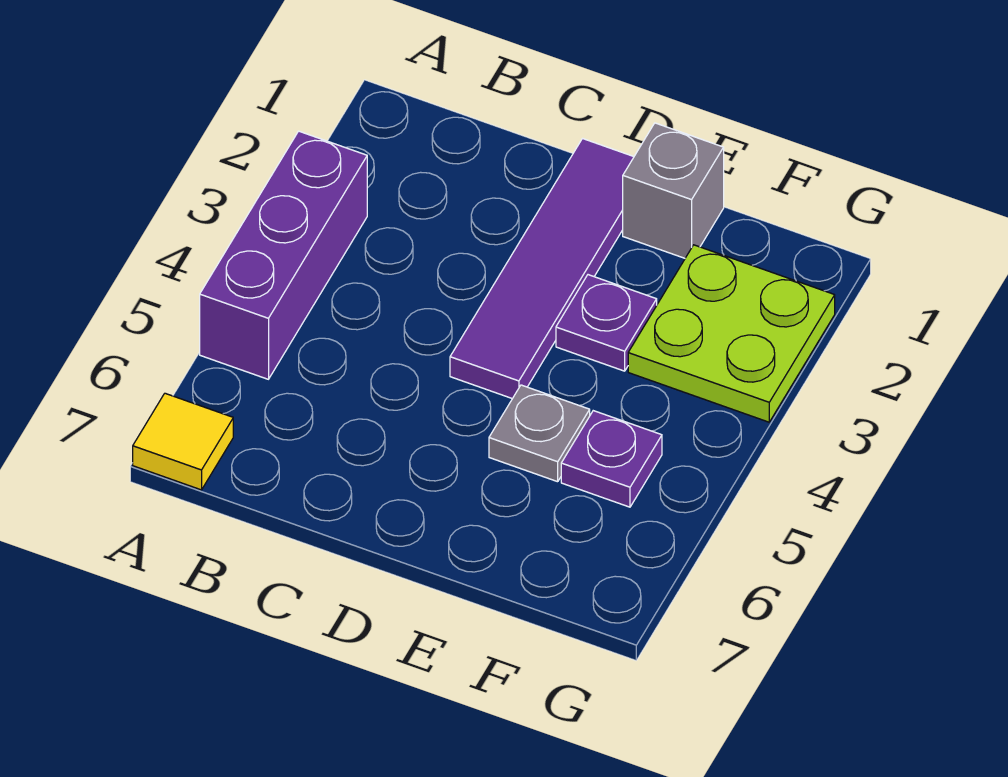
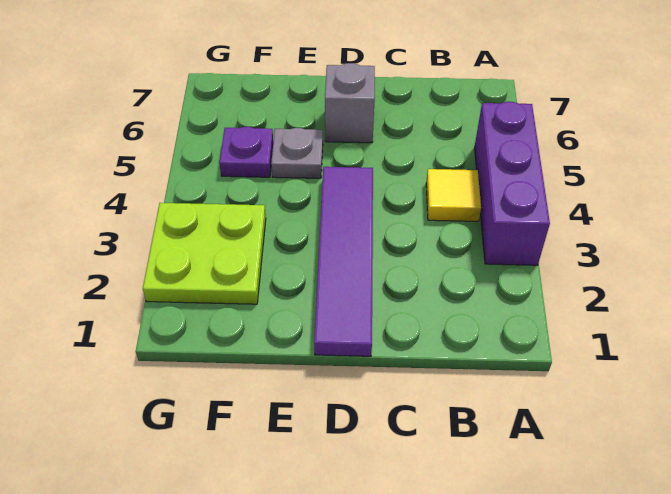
yellow tile A7 level 1 -> yellow tile B4 level 1
grey brick E1 level 1 -> grey brick D6 level 1
purple plate E3 level 1 -> none

